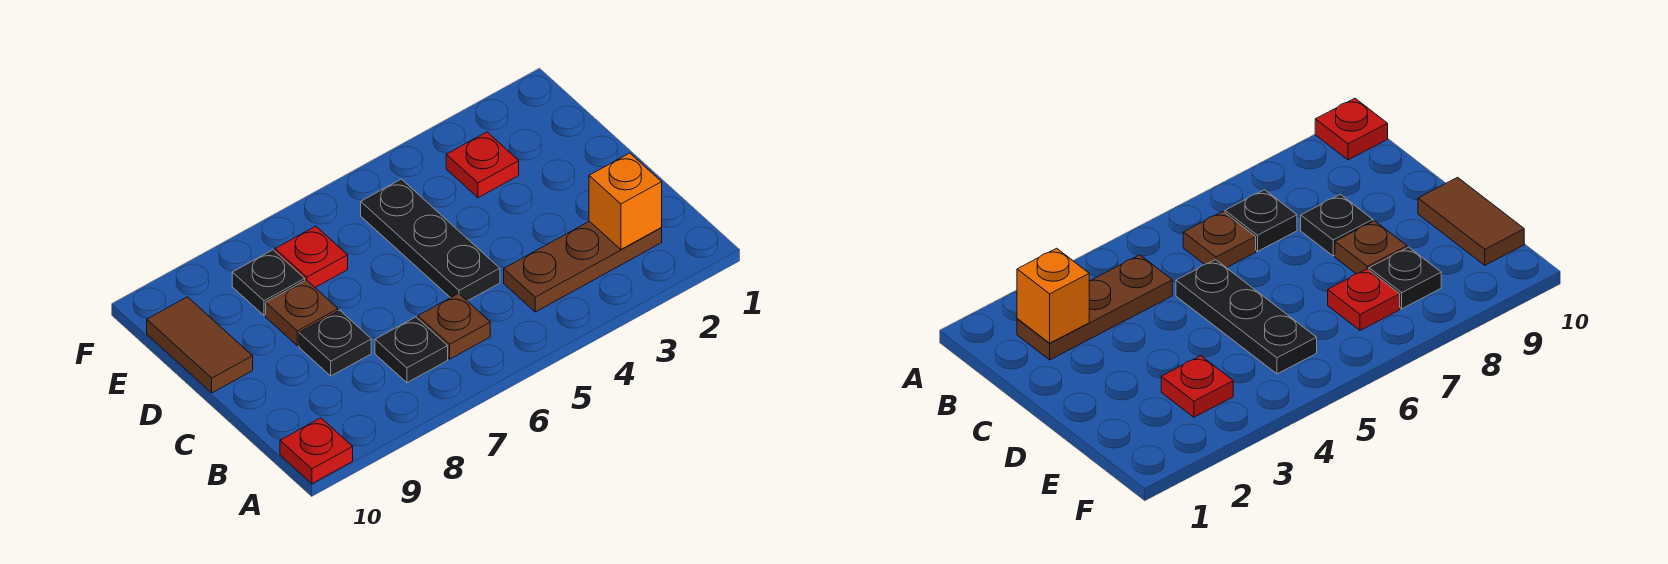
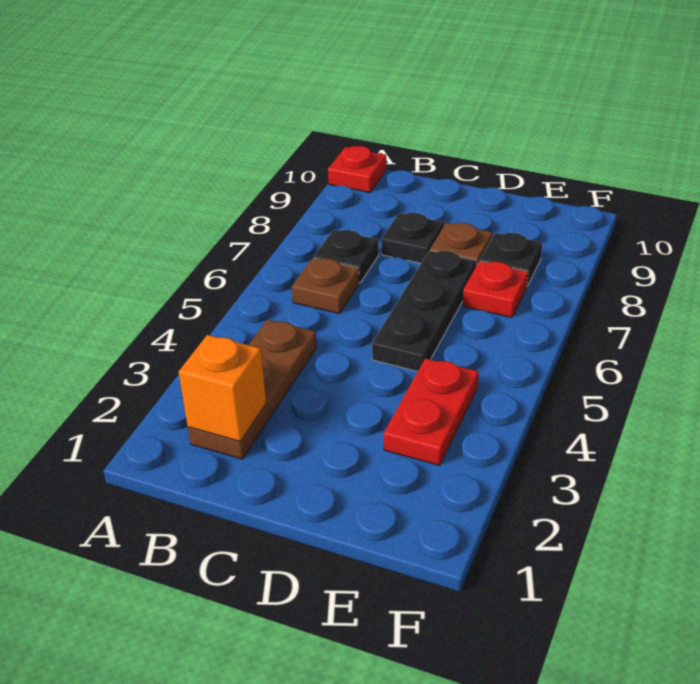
black plate C5:E5 level 1 -> black plate D5:D7 level 1
brown tile D10:E10 level 1 -> none
red plate E3 level 1 -> red plate E3:E4 level 1

